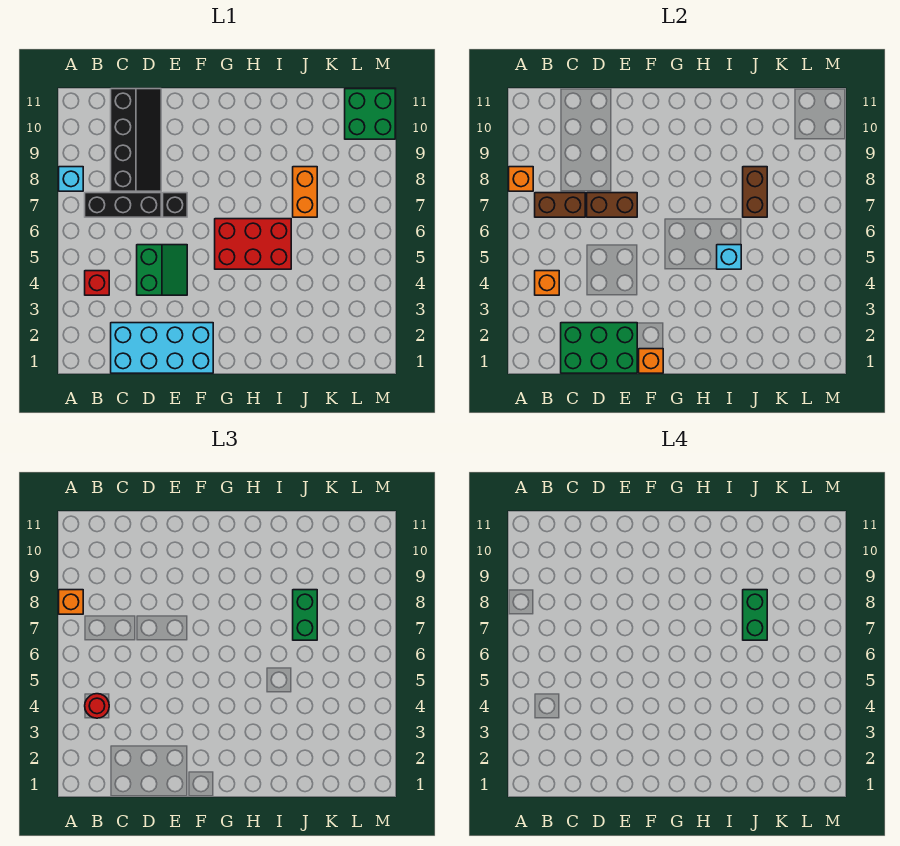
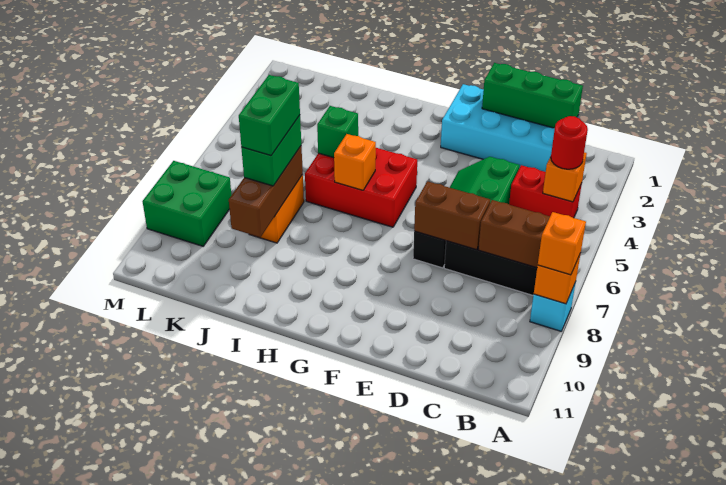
red brick B4 level 1 -> red brick B4:C4 level 1
green brick C1:E2 level 2 -> green brick C1:E1 level 2
black slope C8:D11 level 1 top C -> none
orange brick F1 level 2 -> orange brick H6 level 2
cyan brick I5 level 2 -> green brick I5 level 2
brown brick J7:J8 level 2 -> brown brick J7:J9 level 2
green brick L10:M11 level 1 -> green brick L8:M9 level 1

